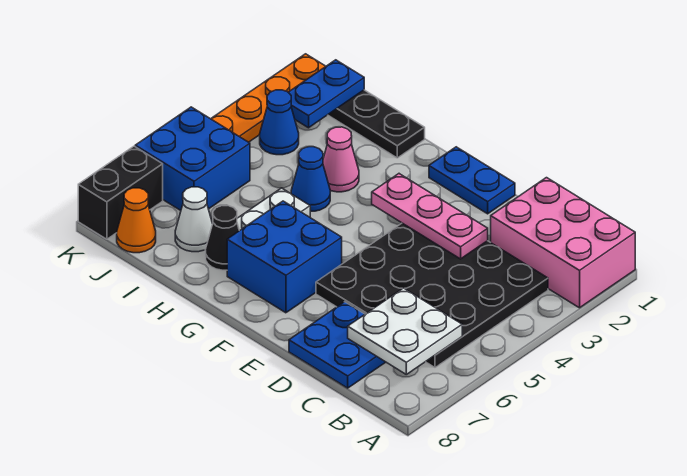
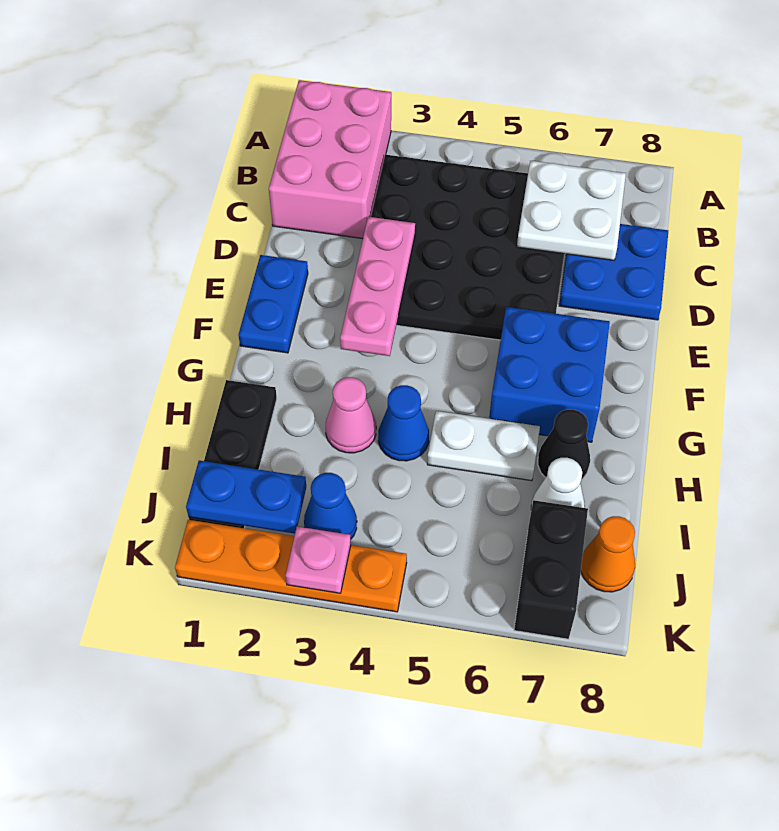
blue brick J5:K6 level 1 -> none
none -> pink plate K3 level 2
black brick K7:K8 level 1 -> black brick J7:K7 level 1

